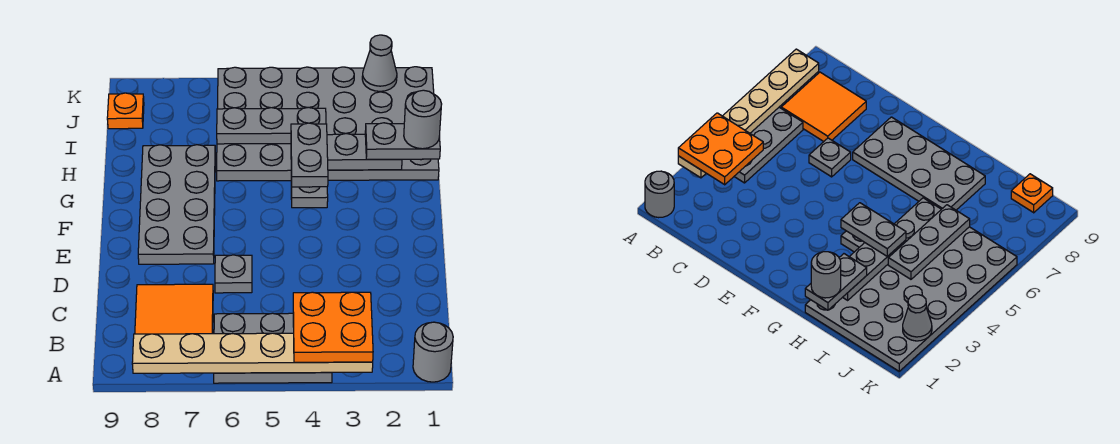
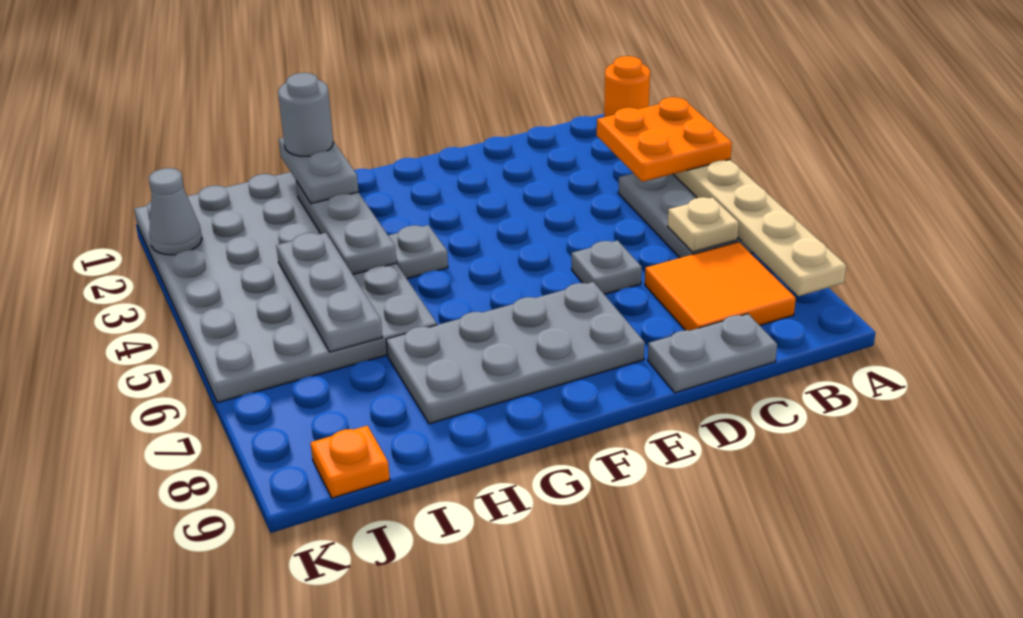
grey round brick A1 level 1 -> orange round brick A1 level 1
none -> tan plate B6 level 2
grey plate G4:H4 level 3 -> grey plate C9:D9 level 1

